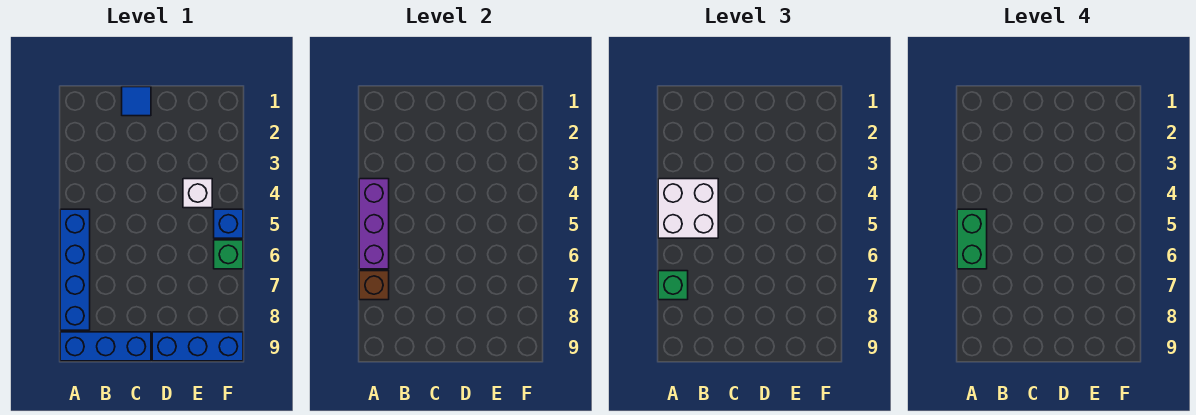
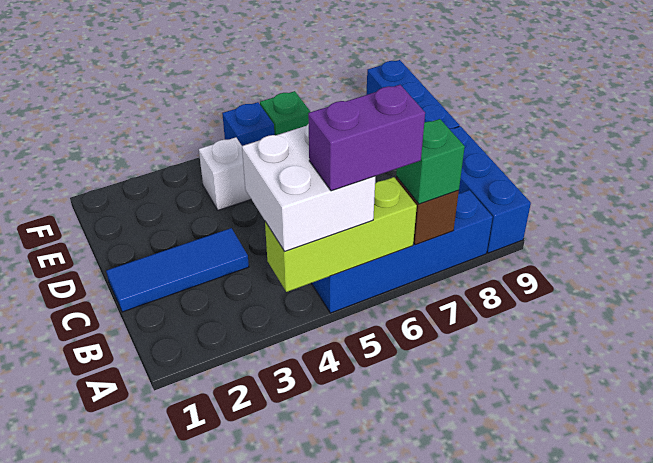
purple brick A4:A6 level 2 -> lime brick A4:A6 level 2
green brick A5:A6 level 4 -> purple brick A5:A6 level 4
blue tile C1 level 1 -> blue tile C1:C3 level 1

